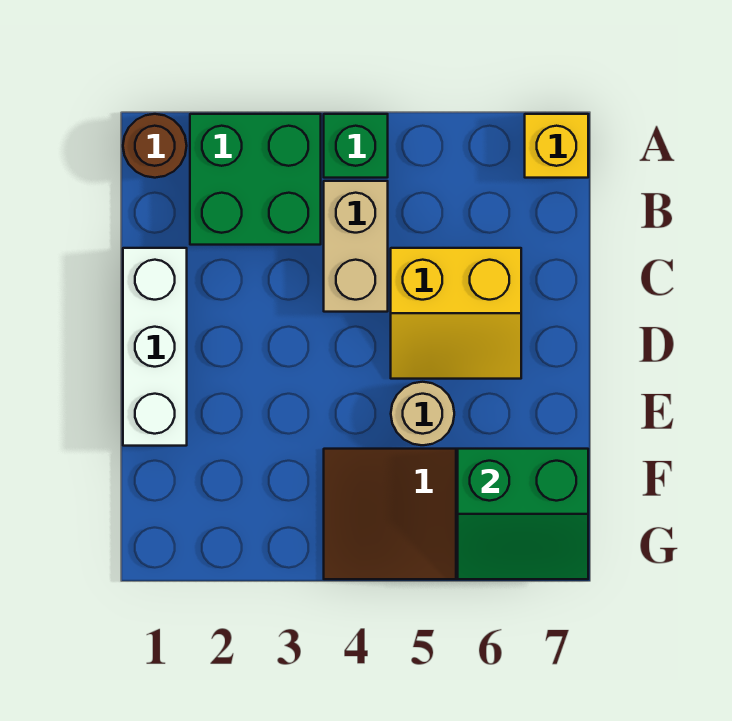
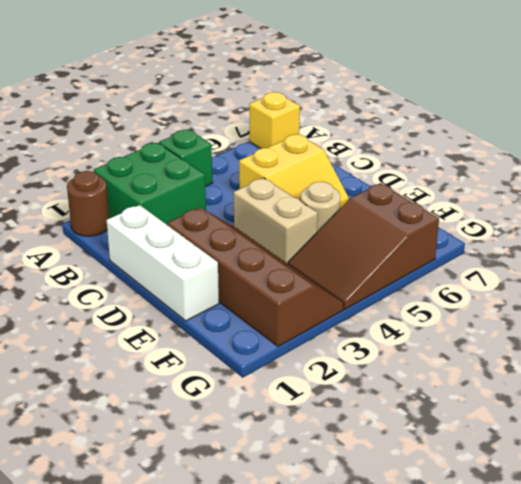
tan brick B4:C4 level 1 -> tan brick D4:E4 level 1
none -> brown slope D2:G3 level 1 top 2
green slope F6:G7 level 2 top F -> none

